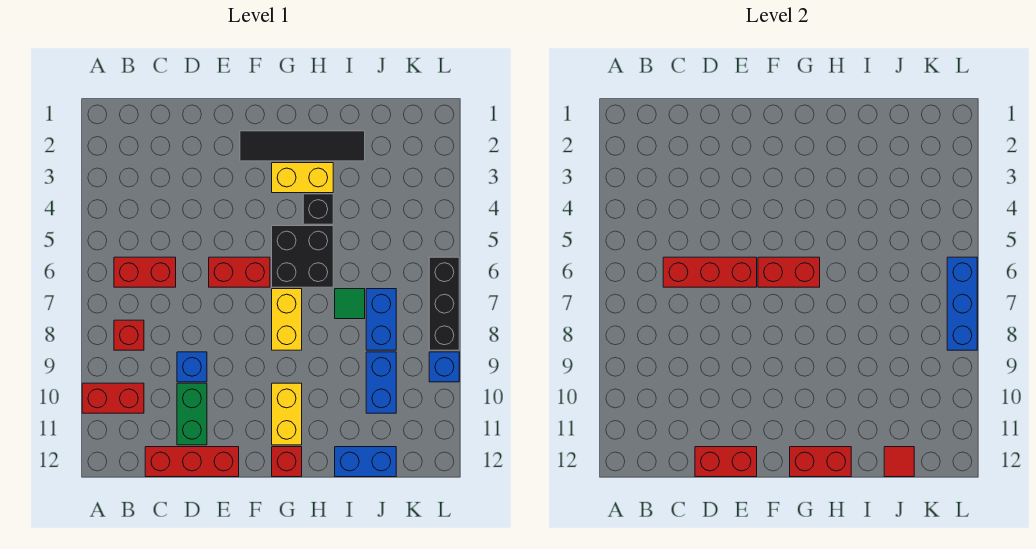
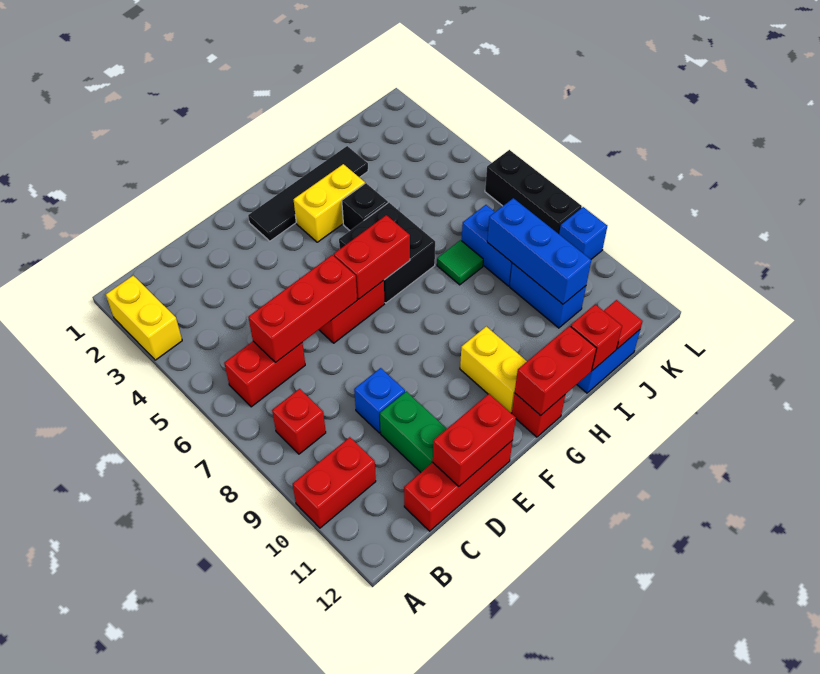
yellow brick G7:G8 level 1 -> yellow brick A2:A3 level 1
none -> red brick I12 level 2
blue brick L6:L8 level 2 -> blue brick J8:J10 level 2

